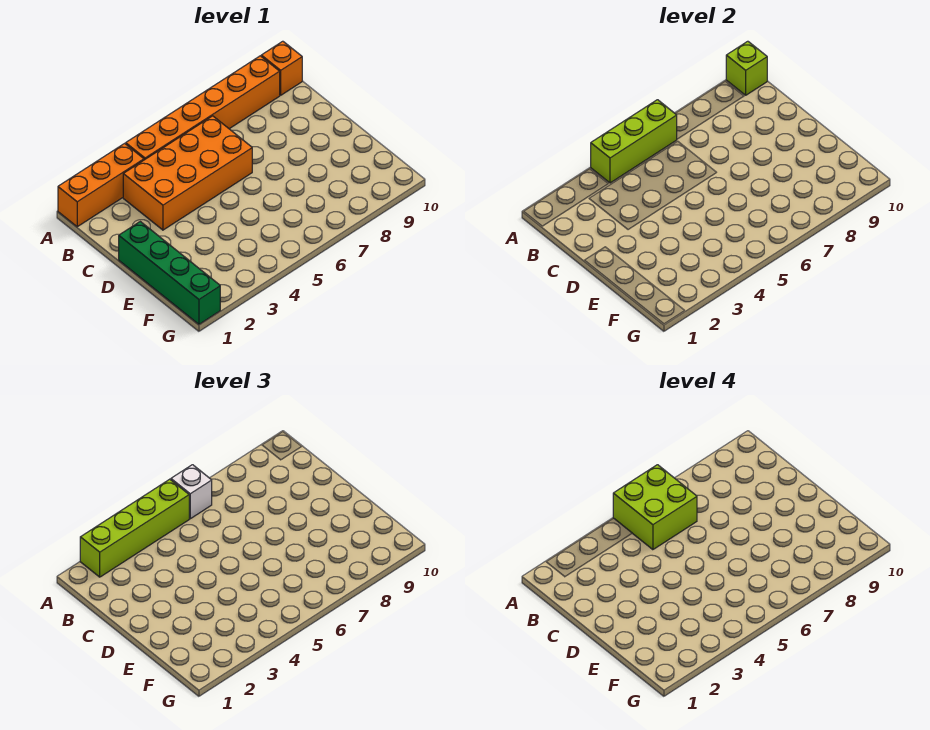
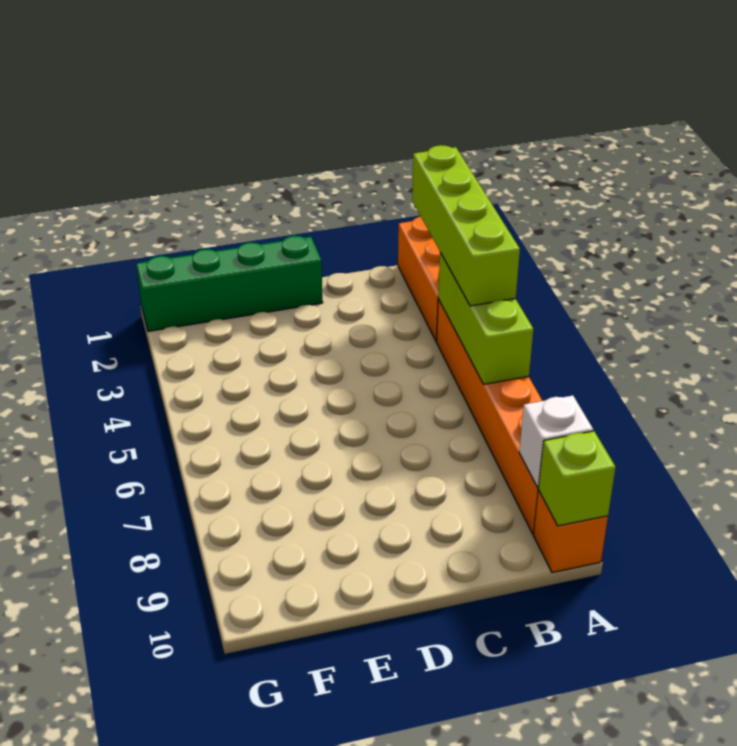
lime brick A5:B6 level 4 -> none
white brick A6 level 3 -> white brick A9 level 2
orange brick B3:C6 level 1 -> none

